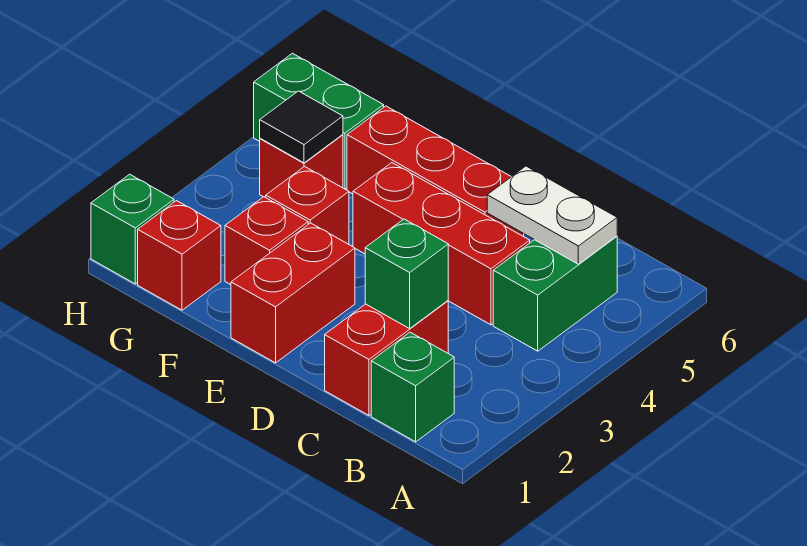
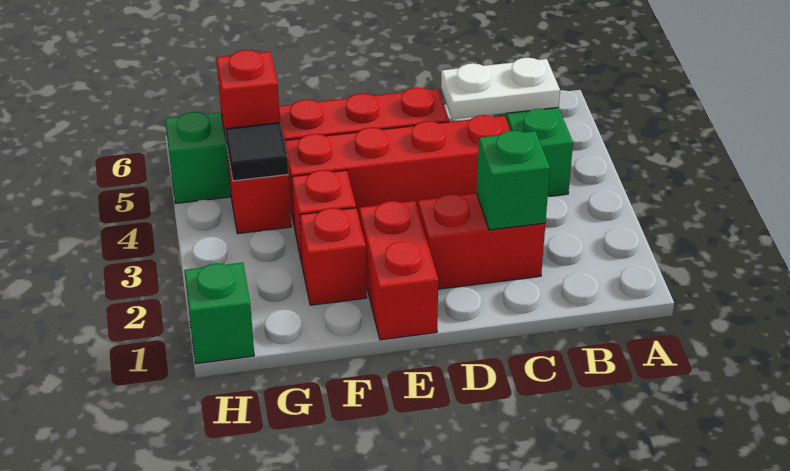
green brick B1 level 1 -> none
red brick C1:C2 level 1 -> red brick C2:D2 level 1
red brick C4:E4 level 1 -> red brick C4:F4 level 1
red brick G1 level 1 -> red brick G5 level 2

